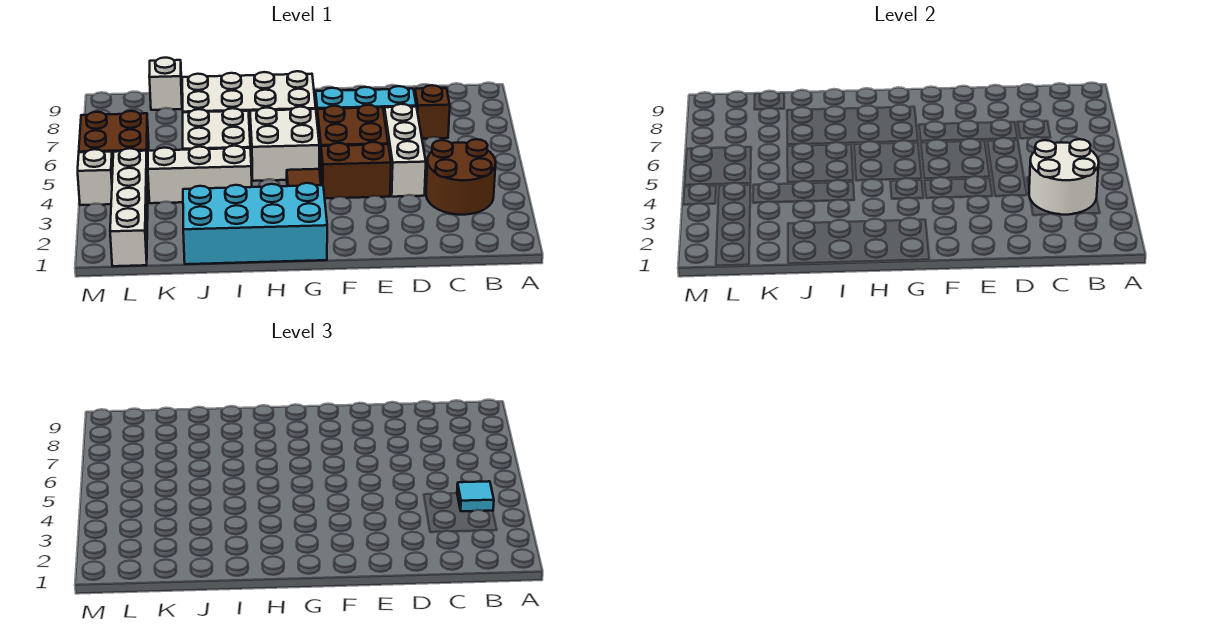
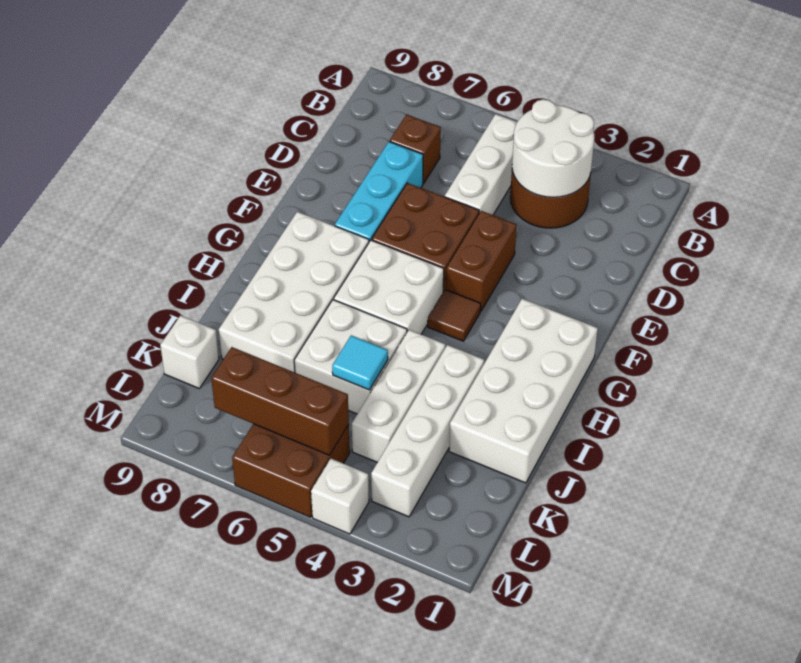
cyan tile B4 level 3 -> cyan tile J5 level 2
white brick D4:D6 level 1 -> white brick B5:D5 level 1
cyan brick G1:J2 level 1 -> white brick G1:J2 level 1
white brick L1:L4 level 1 -> white brick I3:L3 level 1
none -> brown brick L5:L7 level 2

